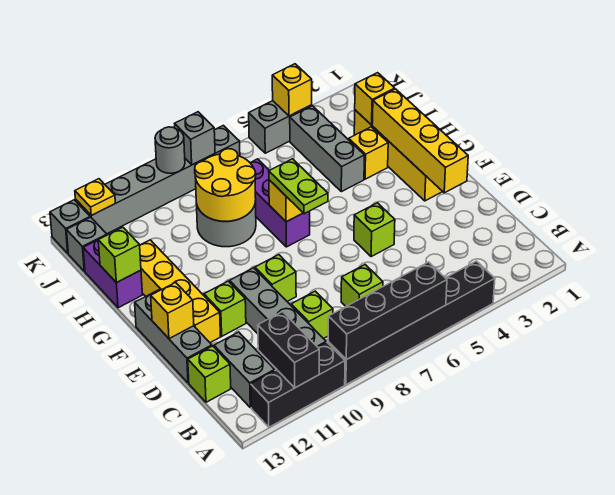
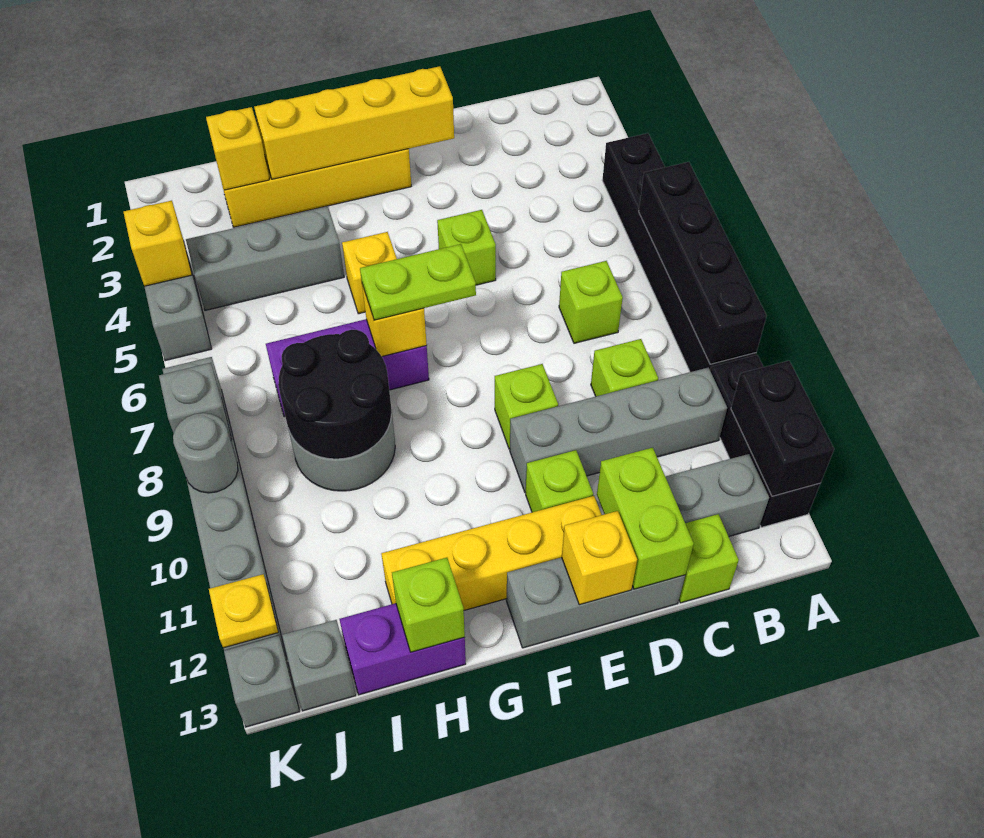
black brick A11:B11 level 2 -> black brick A11:A12 level 2
none -> lime brick D12:D13 level 2
yellow brick H3 level 1 -> yellow brick G5 level 1
yellow round brick H8:I9 level 2 -> black round brick H8:I9 level 2

